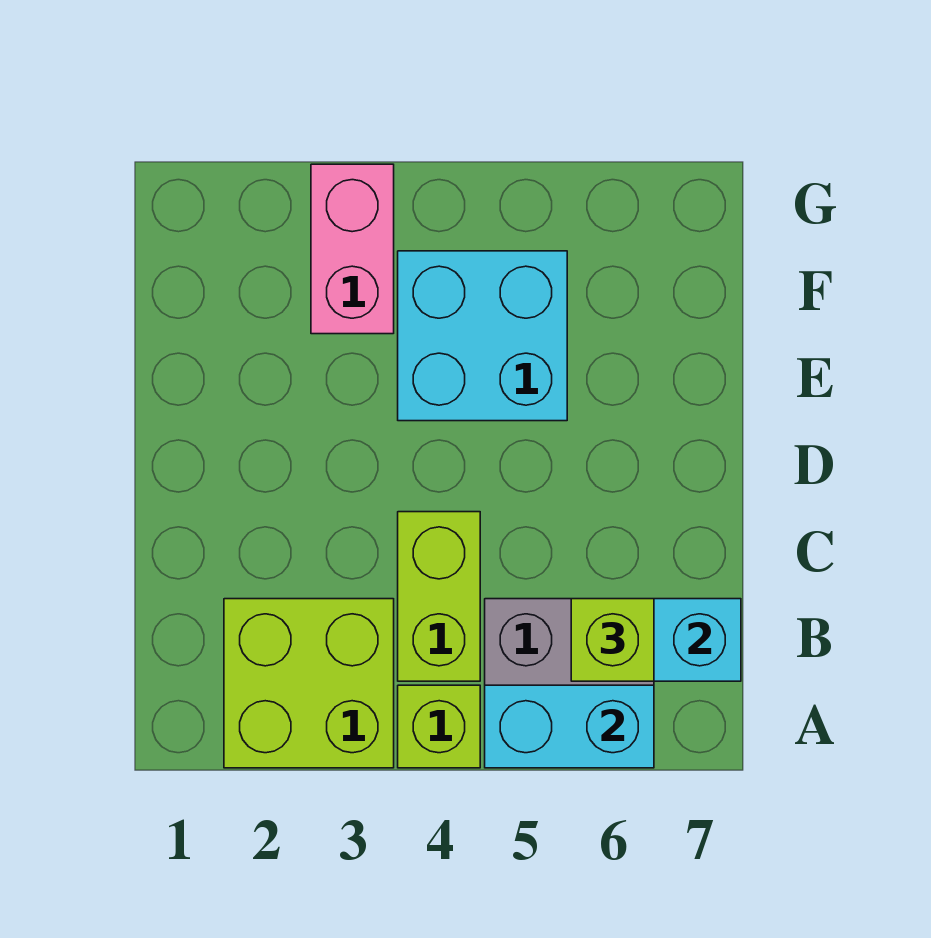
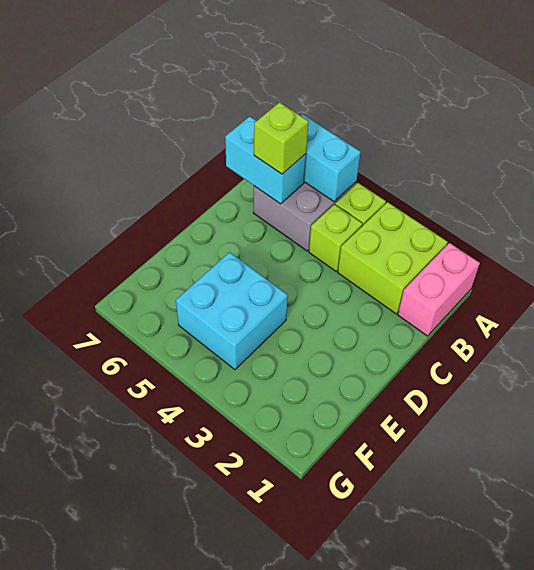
lime brick B4:C4 level 1 -> lime brick B4 level 1
pink brick F3:G3 level 1 -> pink brick A1:B1 level 1

